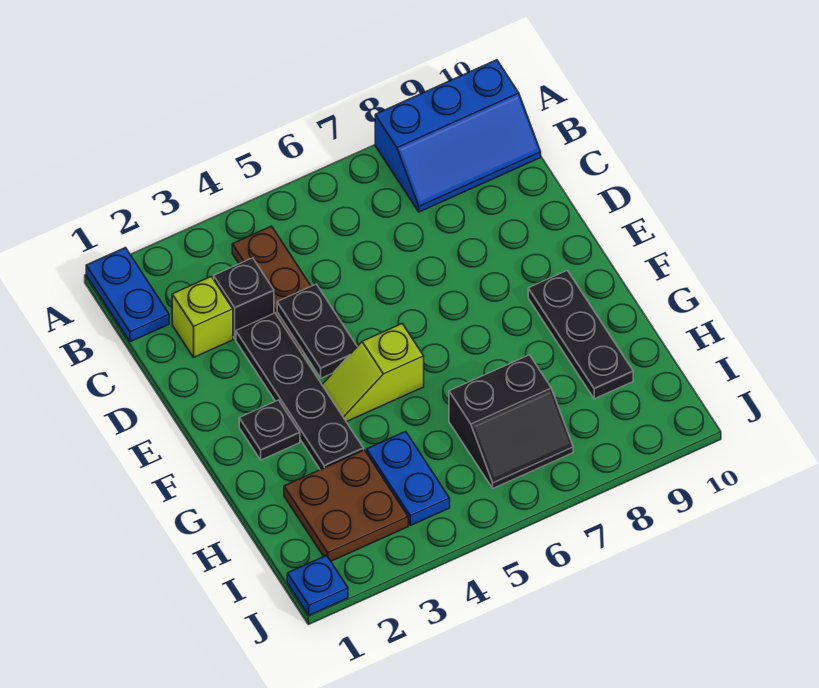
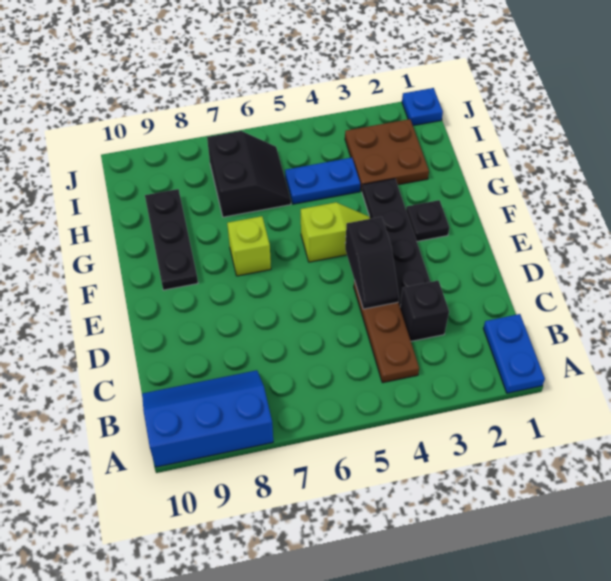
lime brick C2 level 1 -> lime brick F7 level 1
black plate D4:E4 level 2 -> black slope D4:E4 level 2 top E
blue plate H4:I4 level 1 -> blue plate H4:H5 level 1
black slope H6:I7 level 1 top H -> black slope H6:I7 level 1 top 7

